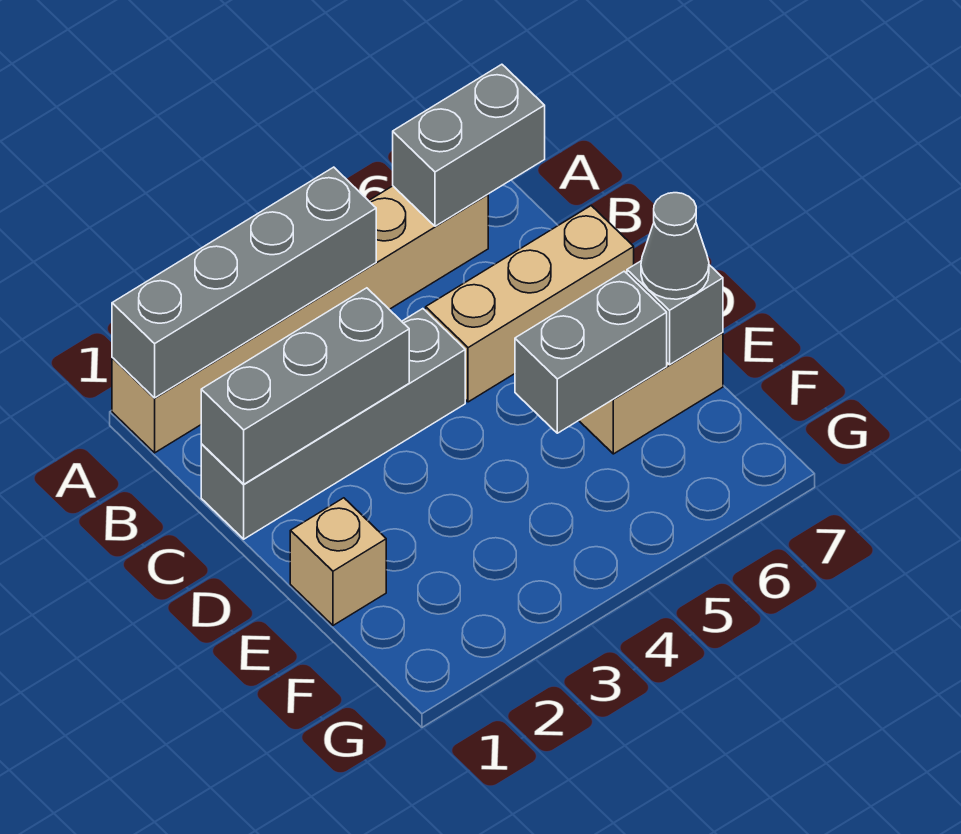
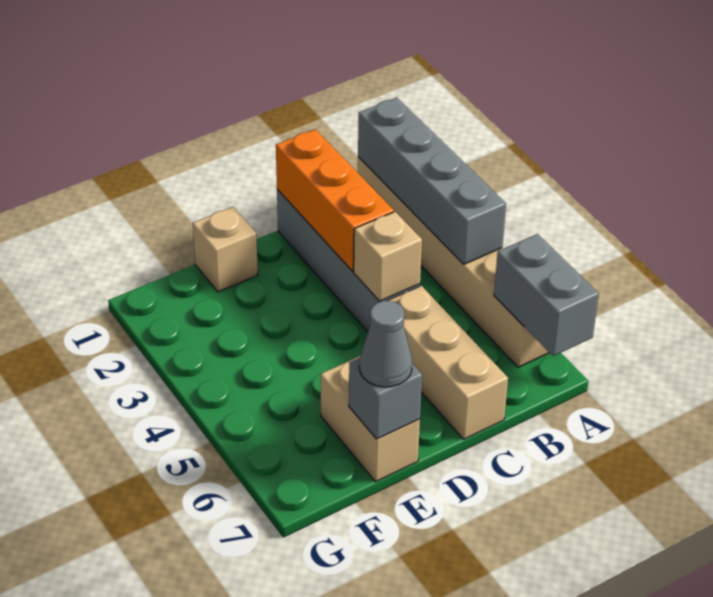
grey brick C1:C3 level 2 -> orange brick C1:C3 level 2
none -> tan brick C4 level 2
grey brick E5:E6 level 2 -> none

